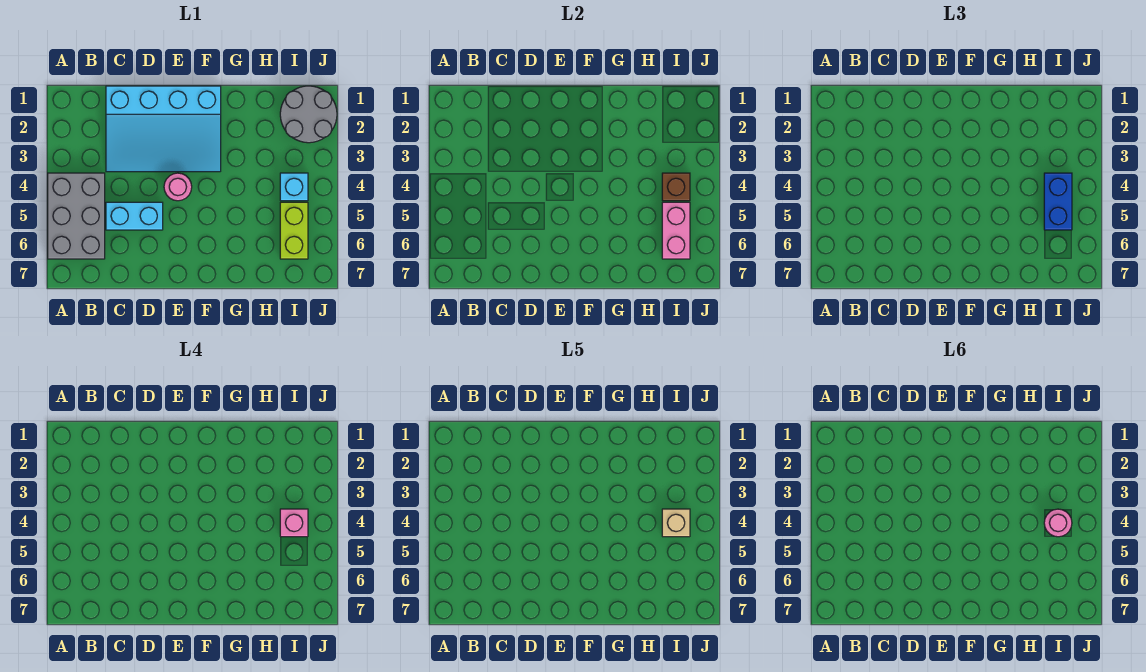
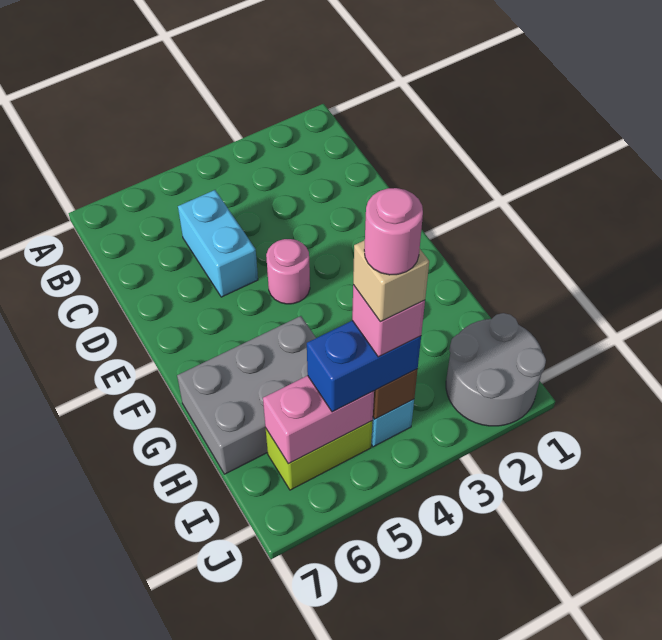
grey brick A4:B6 level 1 -> grey brick G5:H7 level 1
cyan slope C1:F3 level 1 top 1 -> none

